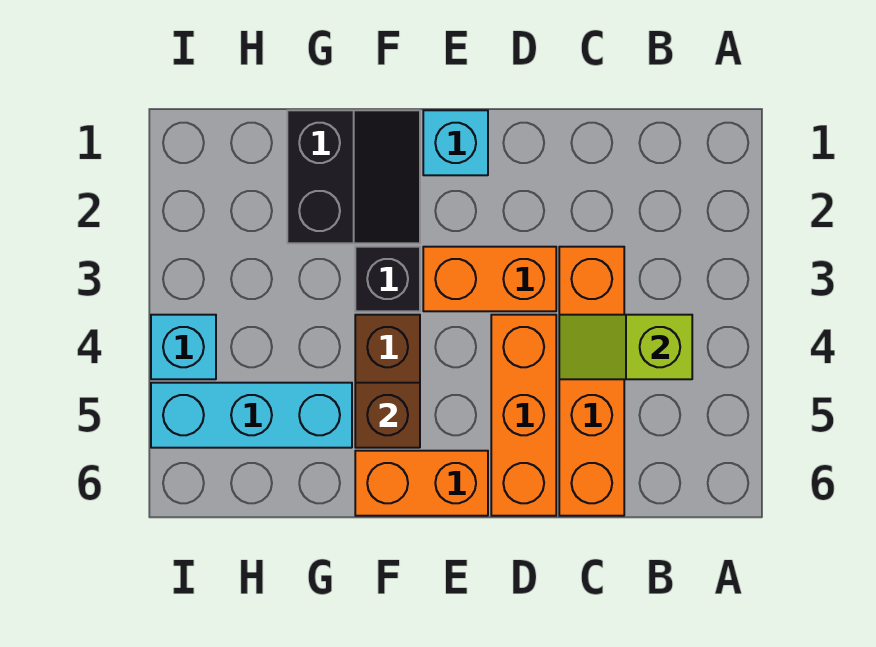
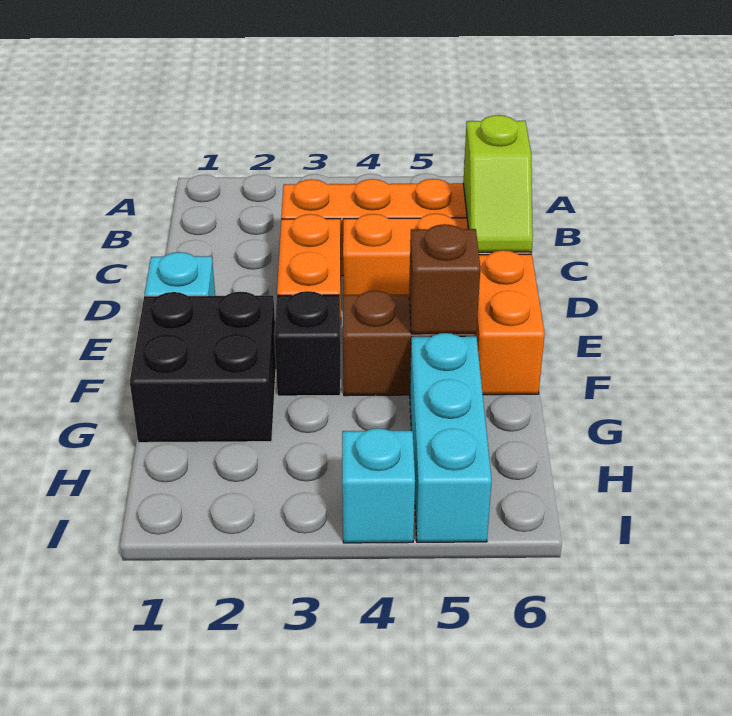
lime slope B4:C4 level 2 top B -> lime slope C6:D6 level 2 top C
black slope F1:G2 level 1 top G -> black brick F1:G2 level 1

